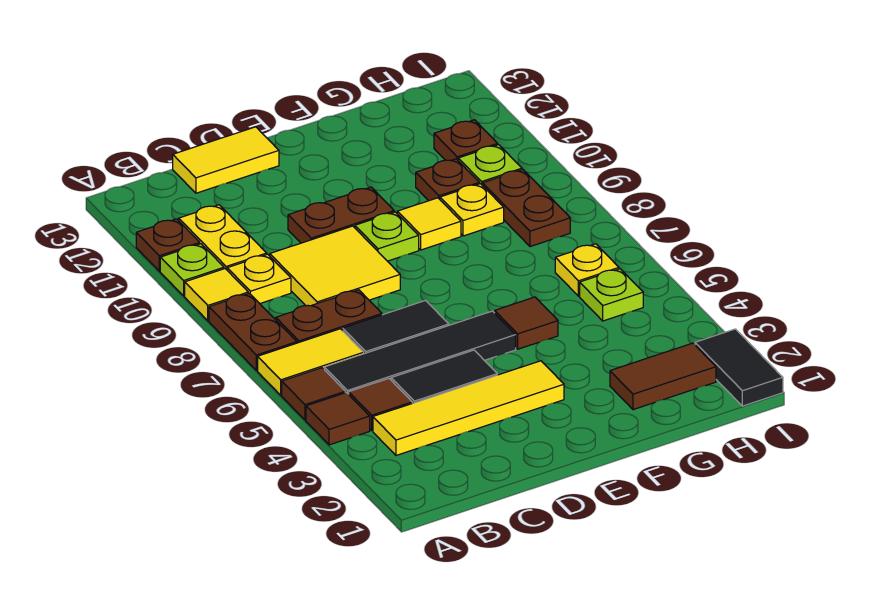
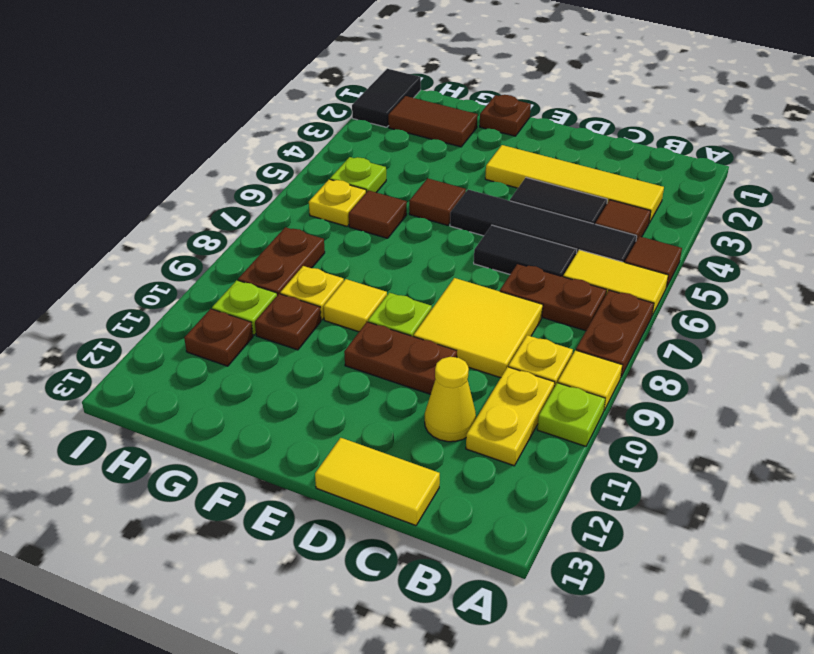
brown tile A4 level 1 -> brown tile G6 level 1
brown plate A11 level 1 -> brown plate F1 level 1
none -> yellow cone C11 level 1

